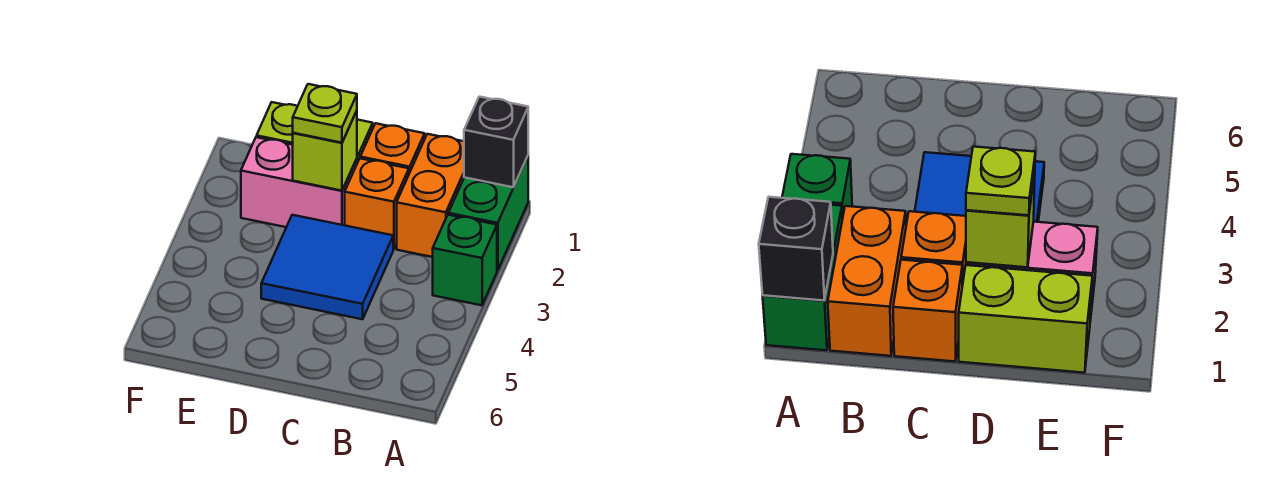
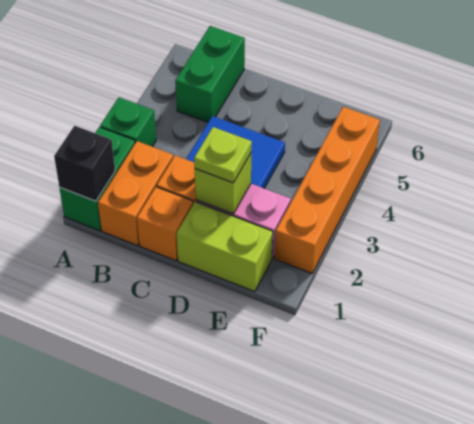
none -> green brick B5:B6 level 1
none -> orange brick F2:F5 level 1

